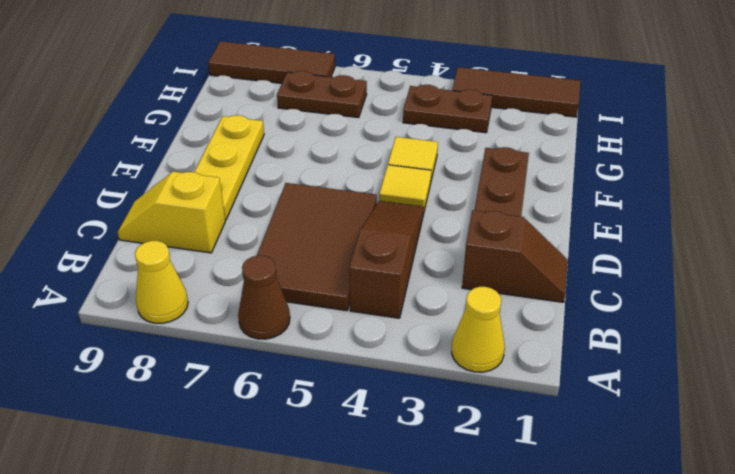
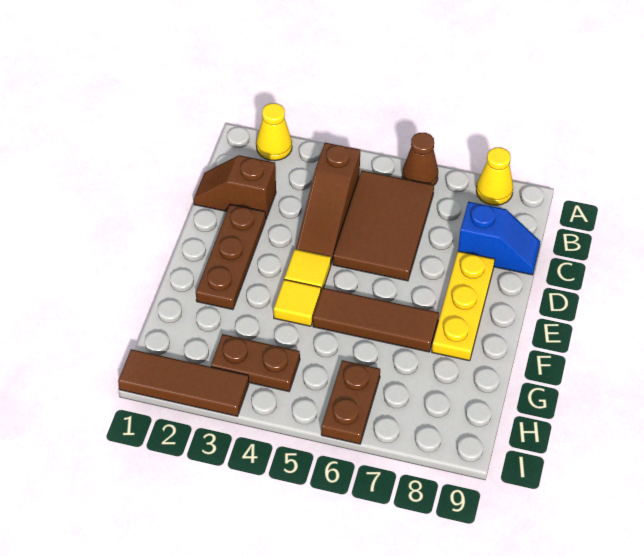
yellow slope C8:C9 level 1 top 8 -> blue slope C8:C9 level 1 top 8
brown plate H6:H7 level 1 -> brown plate H6:I6 level 1
brown tile I7:I9 level 1 -> brown tile F5:F7 level 1

